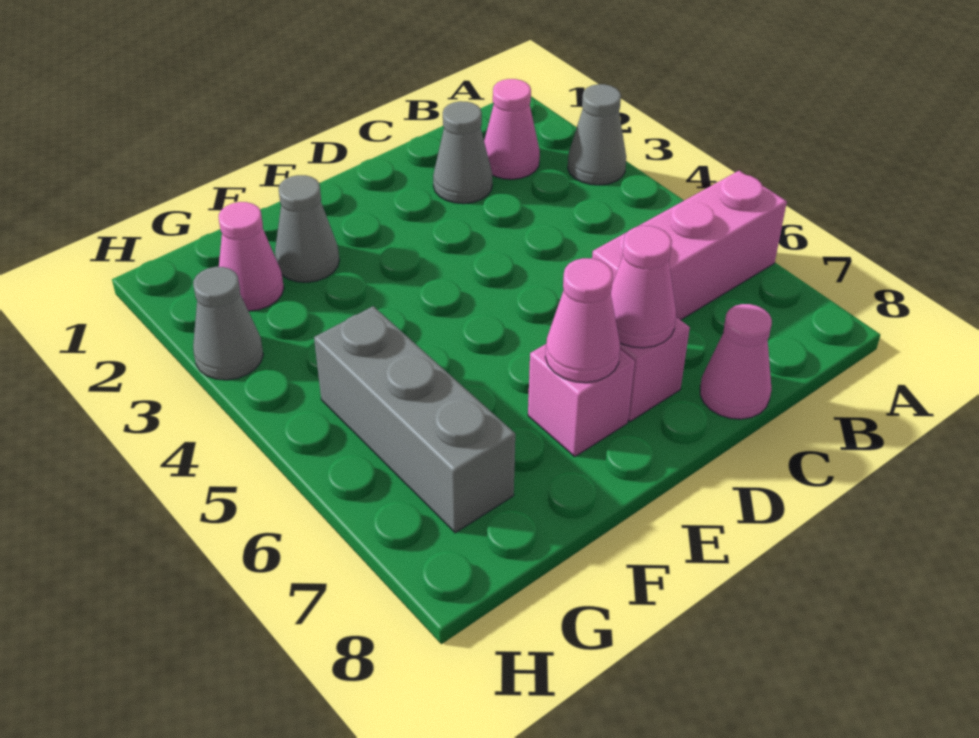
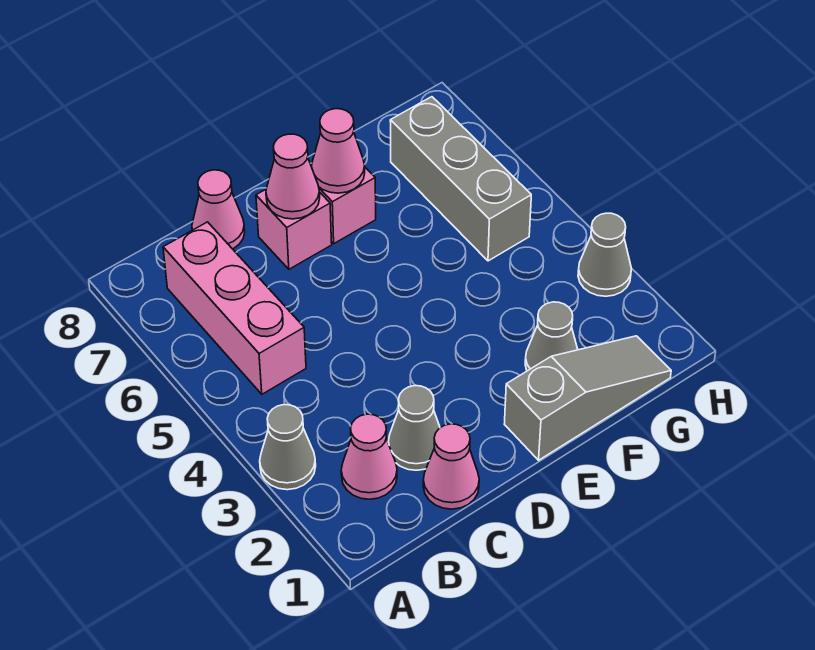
pink brick A6:C6 level 1 -> pink brick B5:B7 level 1
none -> grey slope E1:G1 level 1 top E
pink cone G2 level 1 -> pink cone C1 level 1

